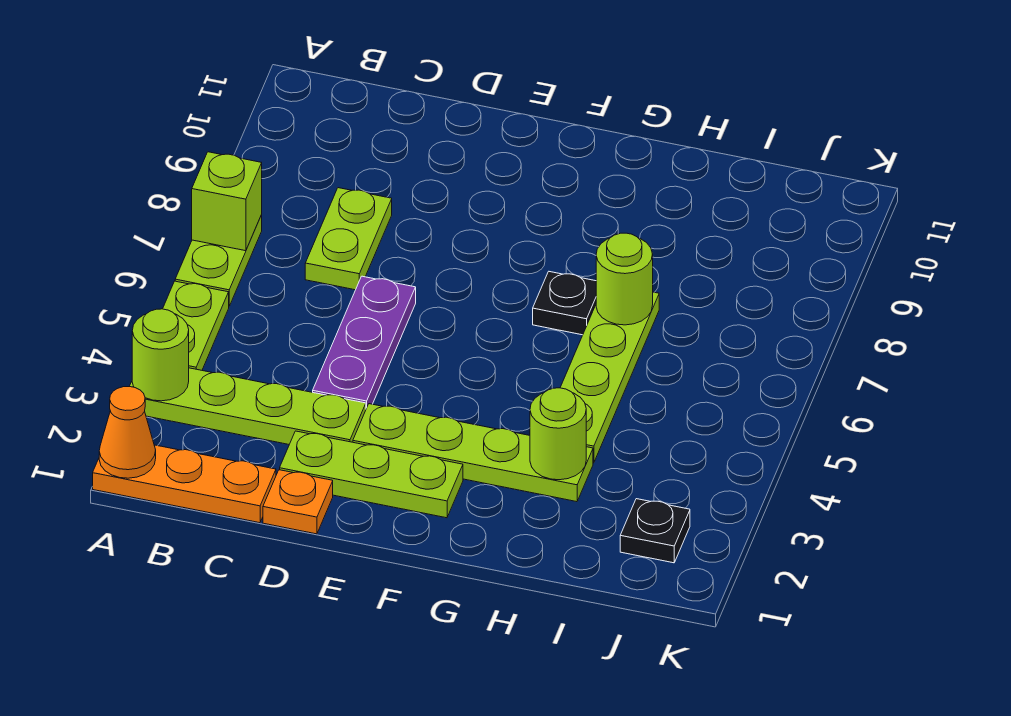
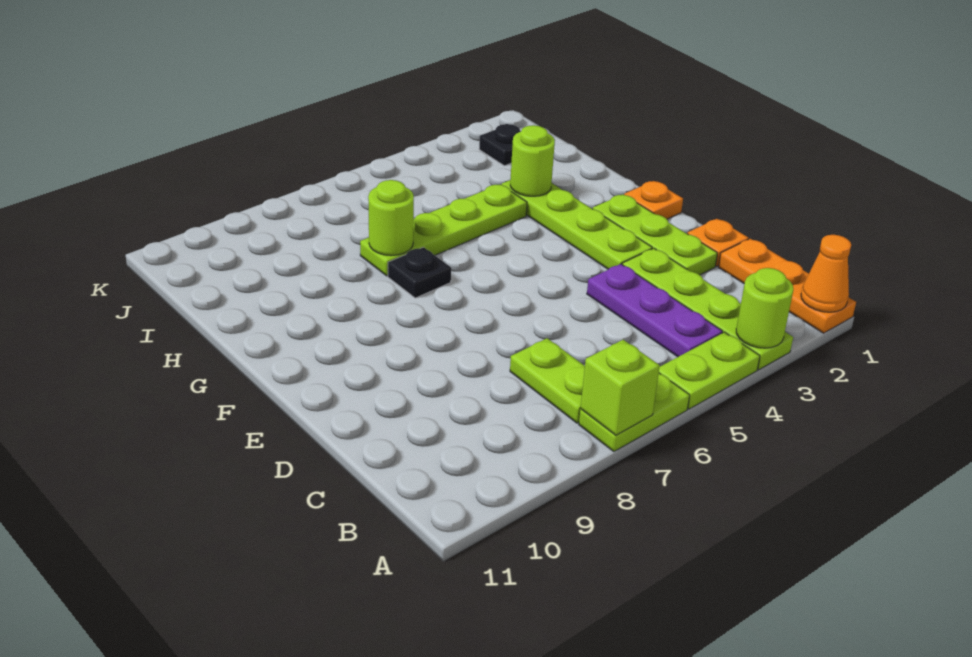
lime plate C7:C8 level 1 -> lime plate B7:C7 level 1
purple plate D4:D6 level 1 -> purple plate B4:D4 level 1
none -> orange plate F1 level 1

